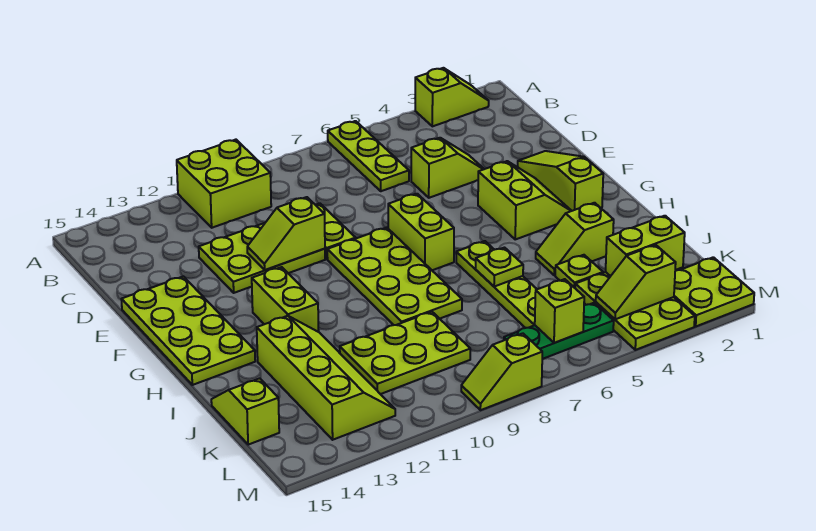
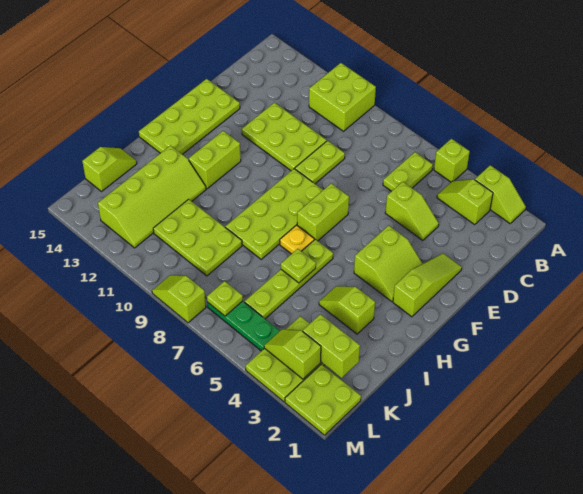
lime plate A6:C6 level 1 -> lime plate B6:C6 level 1
lime slope E10:E11 level 2 top 10 -> lime slope B3:B4 level 1 top 3
none -> yellow plate H7 level 1
lime plate J4 level 1 -> lime plate L7 level 2
lime brick L6 level 2 -> lime brick A5 level 1

